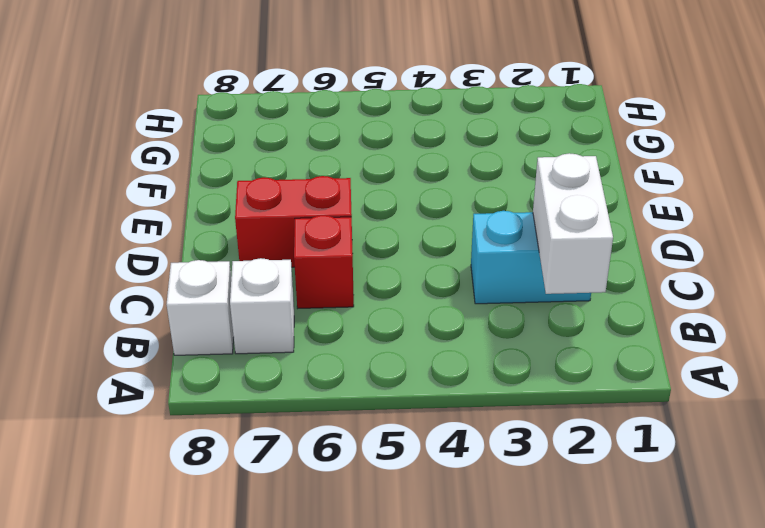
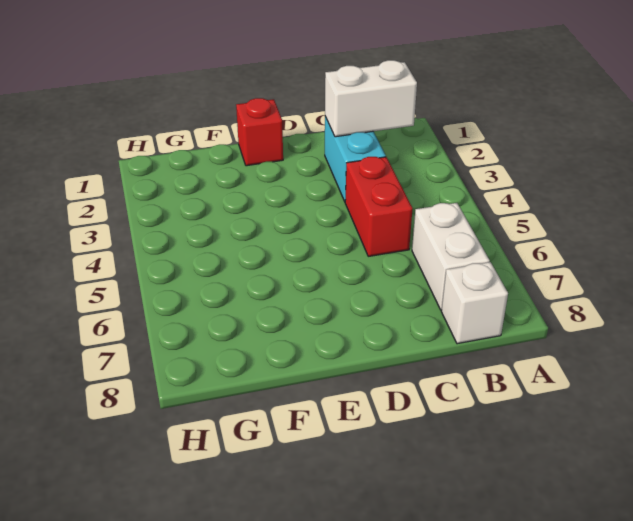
white brick B7 level 1 -> white brick B6:B7 level 1
red brick C6 level 1 -> red brick E1 level 1
red brick D6:D7 level 1 -> red brick C4:C5 level 1

